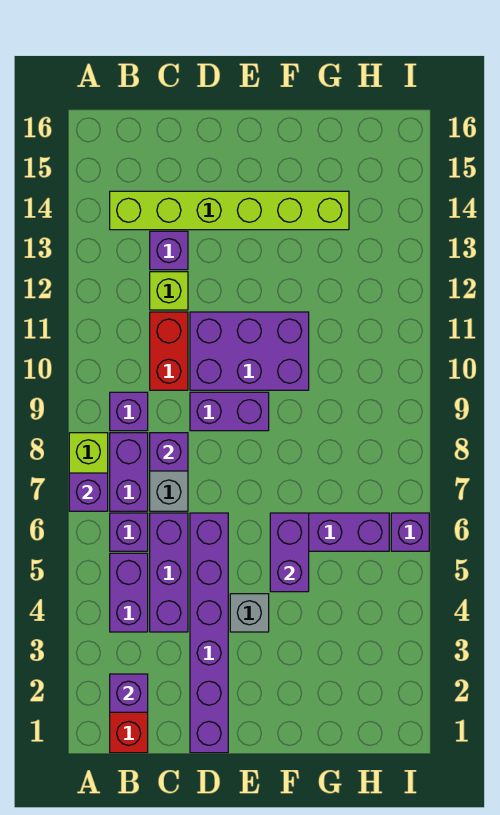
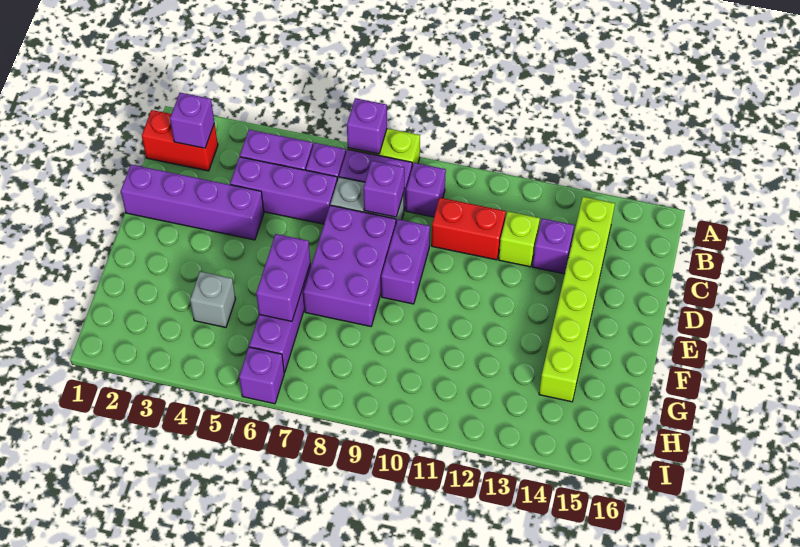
purple brick D1:D6 level 1 -> purple brick D1:D4 level 1
purple brick D10:F11 level 1 -> purple brick D7:F8 level 1
grey brick E4 level 1 -> grey brick G4 level 1
purple brick F5:F6 level 2 -> purple brick F6:G6 level 2

